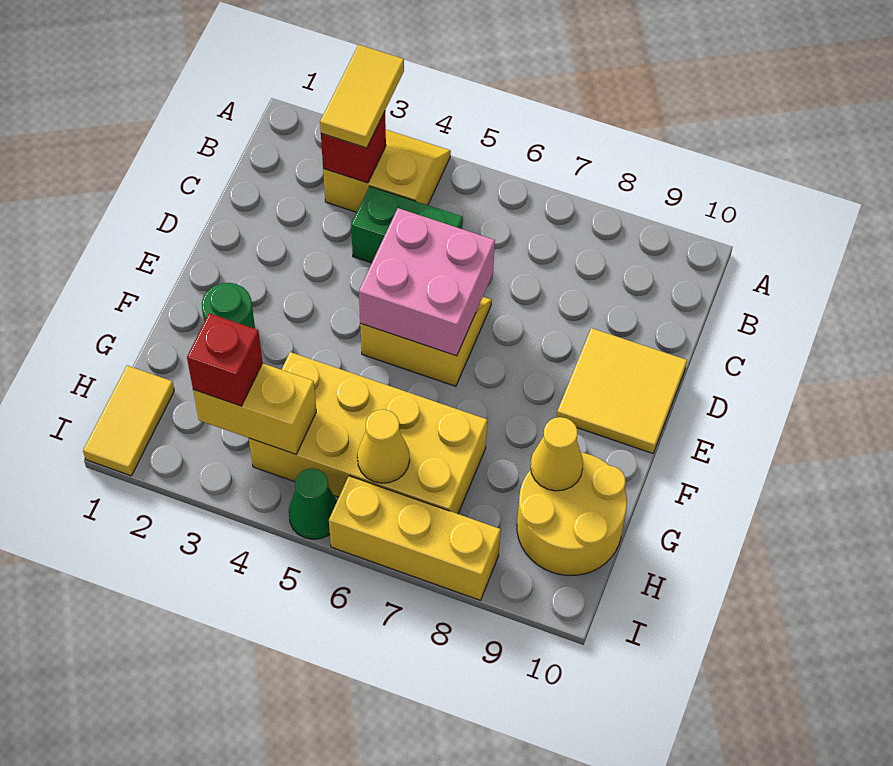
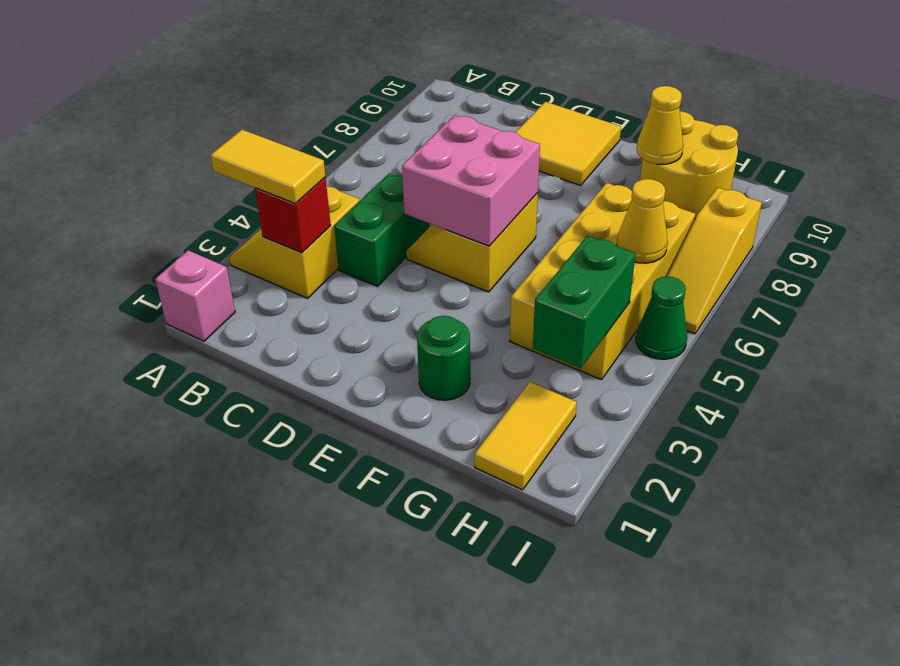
none -> pink brick A1 level 1
yellow tile H1:I1 level 1 -> yellow tile H1:H2 level 1
yellow brick H3:H4 level 2 -> green brick H3:H4 level 2
red brick H3 level 3 -> none
yellow brick I6:I8 level 1 -> yellow slope I6:I8 level 1 top 8

